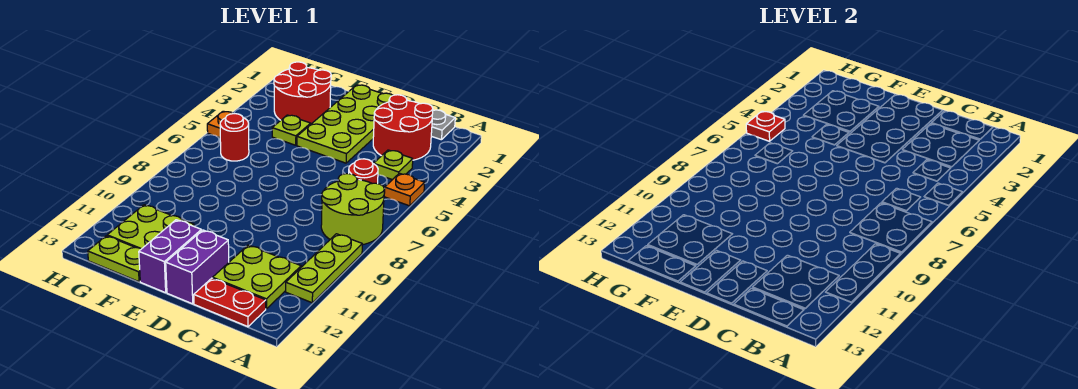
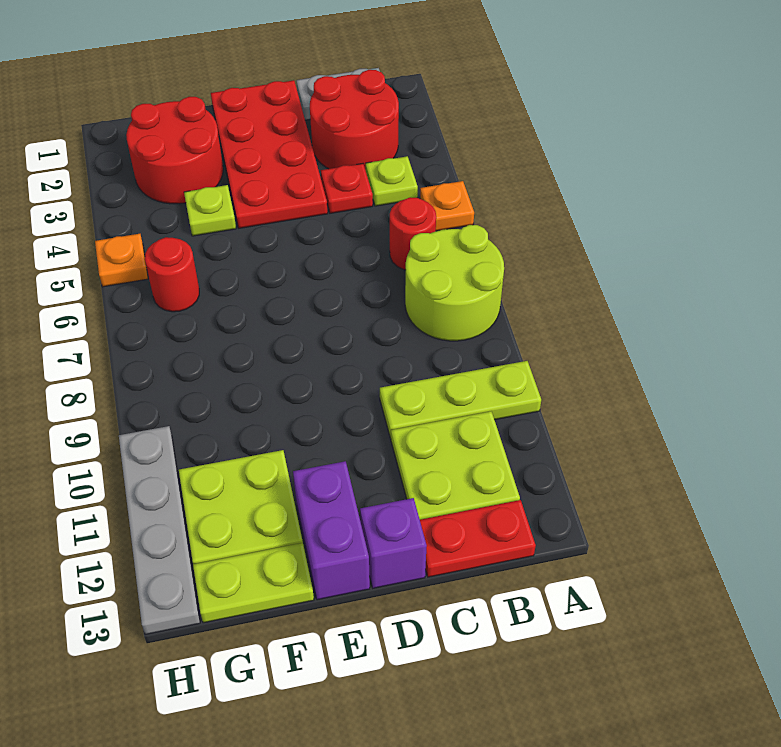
lime plate A9:A11 level 1 -> lime plate A10:C10 level 1
lime plate D1:E4 level 1 -> red plate D1:E4 level 1
purple brick D12:D13 level 1 -> purple brick D13 level 1
red plate H5 level 2 -> red plate C4 level 1
none -> grey plate H10:H13 level 1

